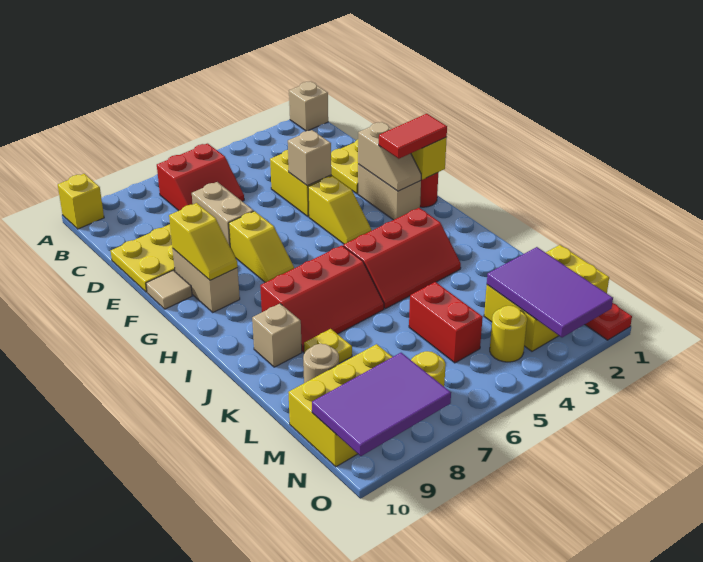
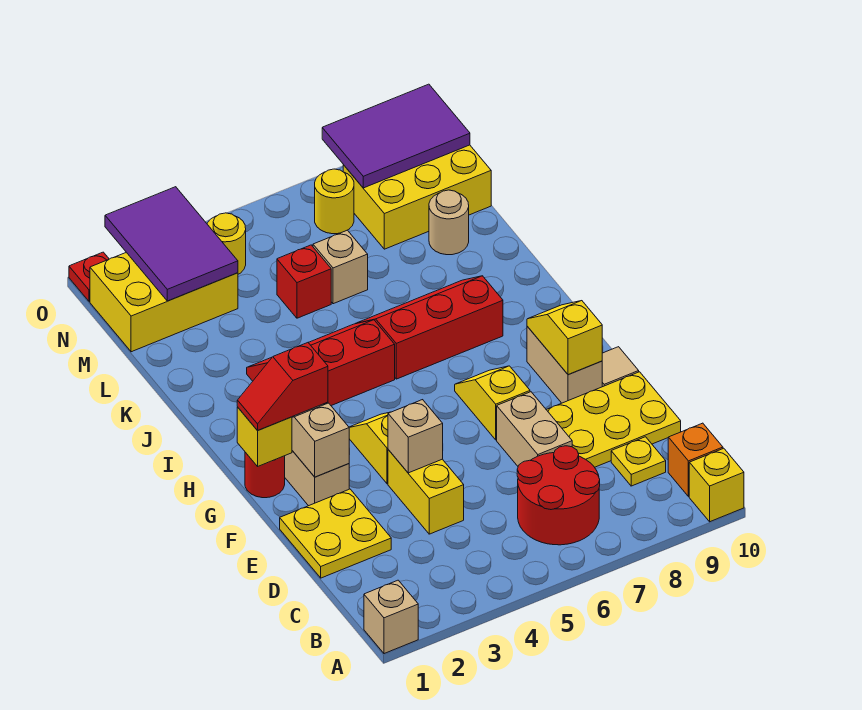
red slope B6:C7 level 1 top B -> red round brick B6:C7 level 1
none -> orange brick B10 level 1
red tile G1:G2 level 3 -> red slope G1:G2 level 3 top 2
tan brick J9 level 1 -> tan brick L6 level 1
yellow plate K8 level 1 -> yellow plate C9 level 1
red brick L5:M5 level 1 -> red brick L5 level 1

